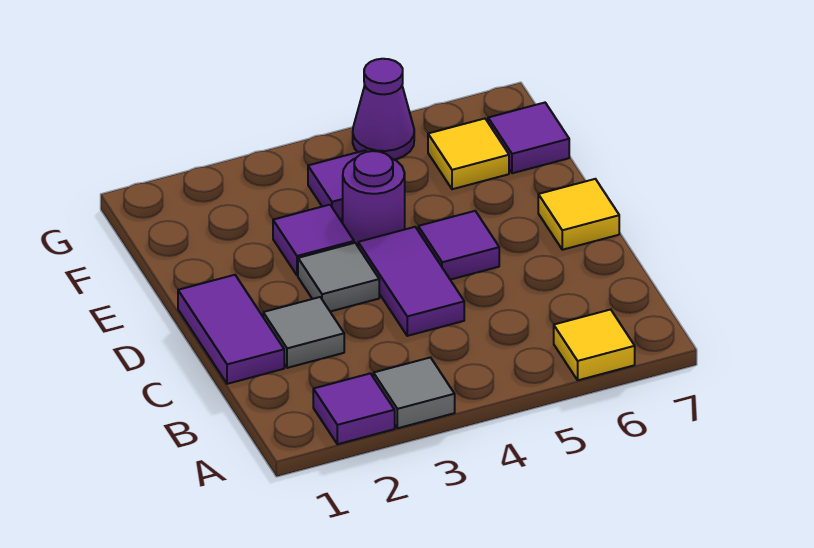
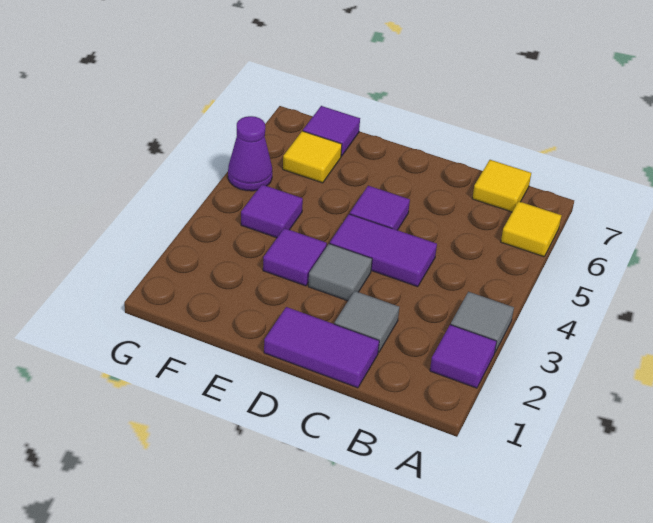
yellow tile D7 level 1 -> yellow tile B7 level 1
purple round brick E4 level 1 -> none

